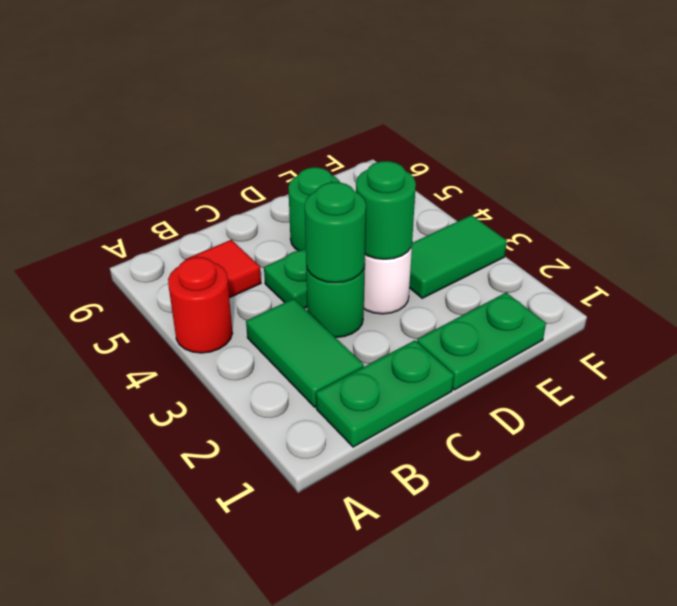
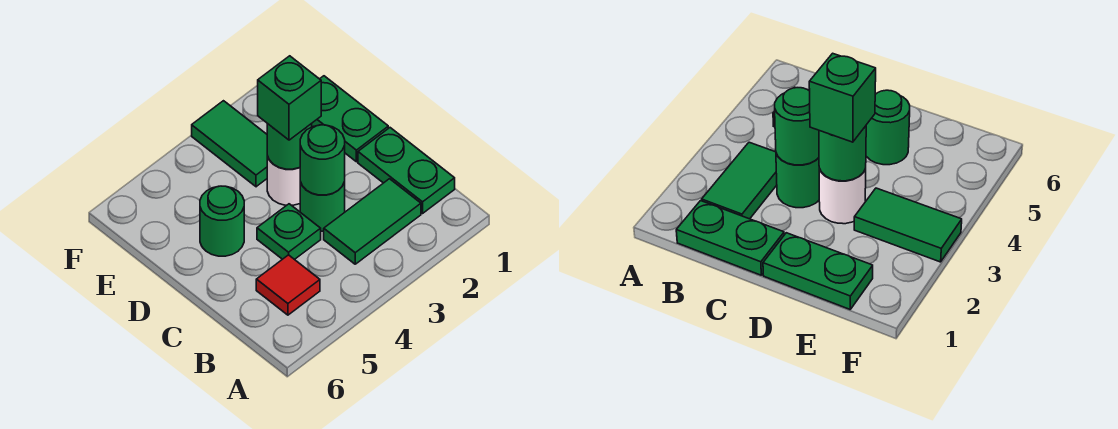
red round brick A4 level 1 -> none
none -> green brick D3 level 3

